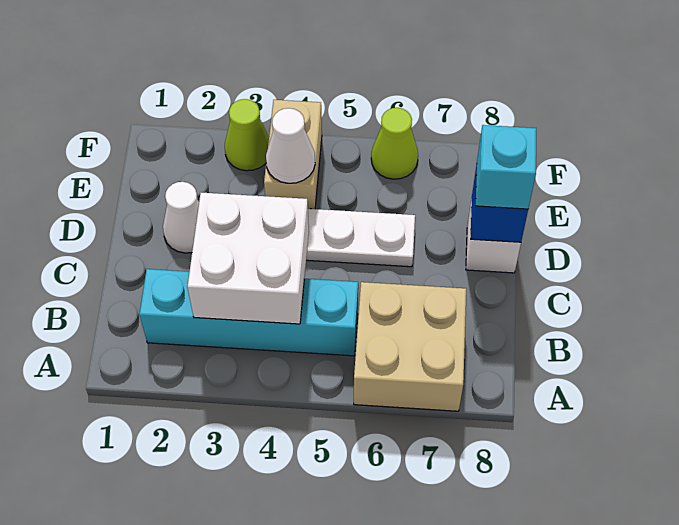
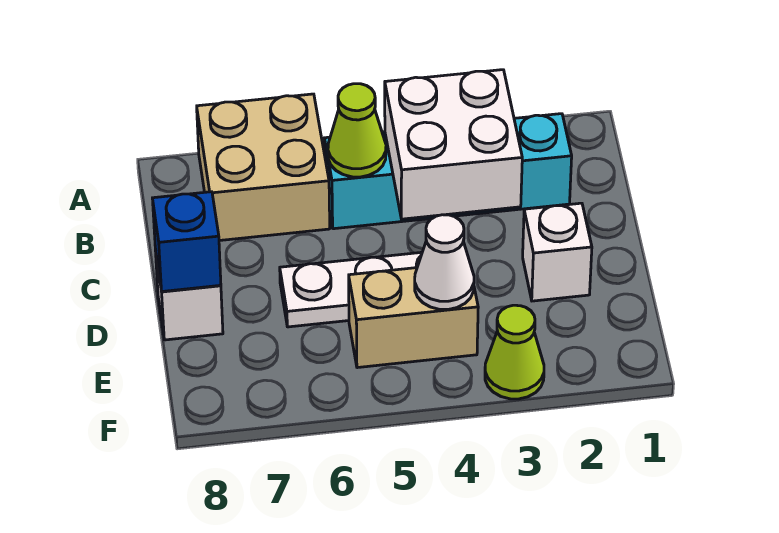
white cone D2 level 1 -> white brick D2 level 1
cyan brick D8 level 3 -> none
tan brick E4:F4 level 1 -> tan brick E4:E5 level 1
lime cone F6 level 1 -> lime cone B5 level 2

